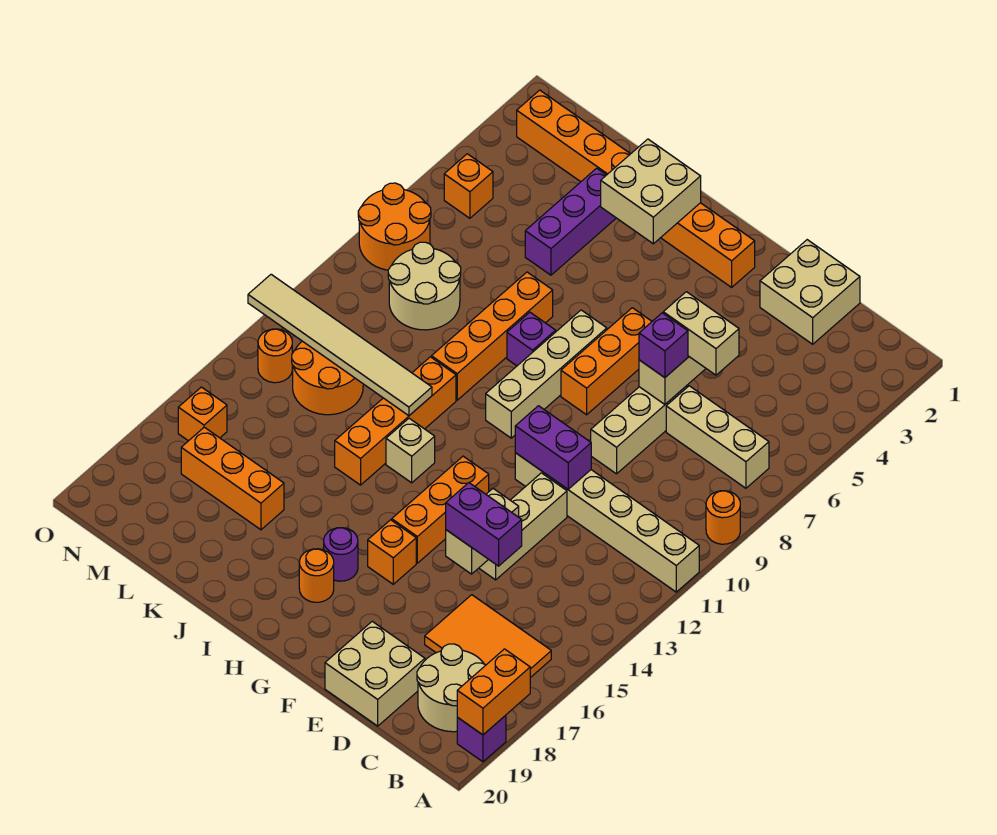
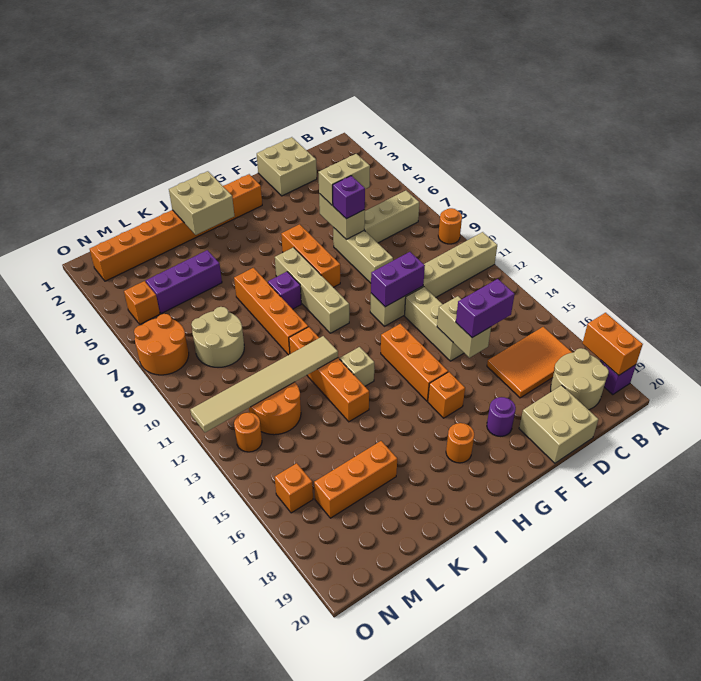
purple round brick H17 level 1 -> purple round brick F18 level 1
purple brick K3:K5 level 1 -> purple brick K5:M5 level 1

